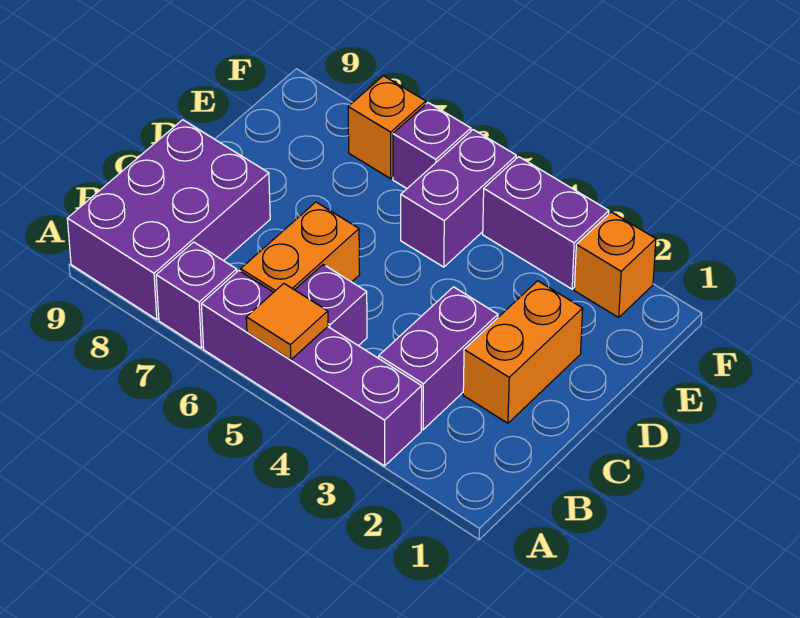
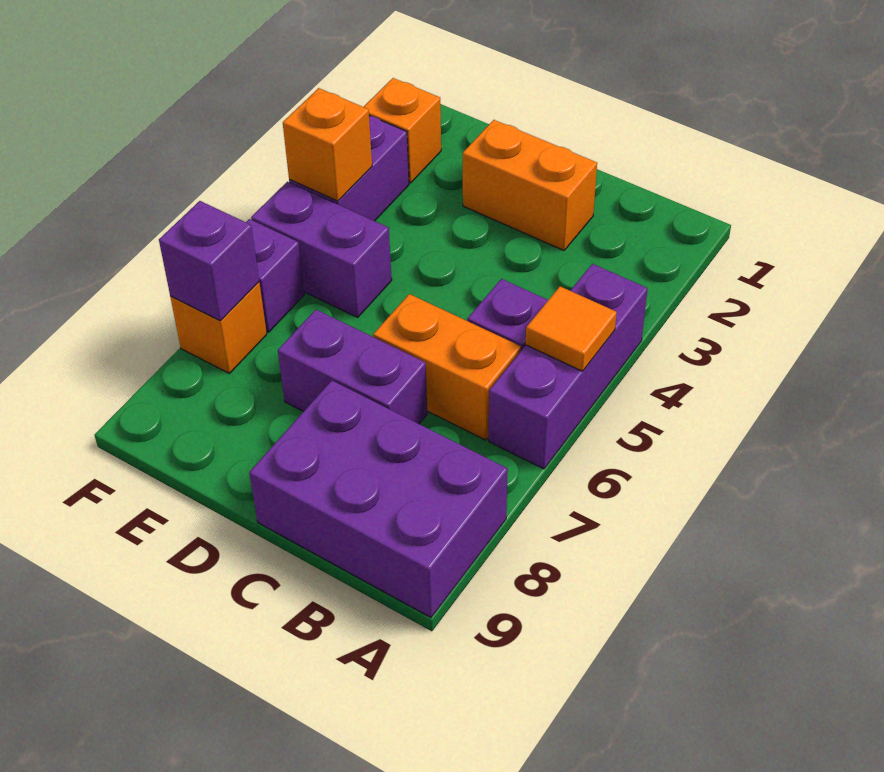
purple brick A3:A6 level 1 -> purple brick A4:A6 level 1
purple brick A7 level 1 -> purple brick F7 level 2
purple brick B3:C3 level 1 -> purple brick C7:D7 level 1
none -> orange brick F4 level 2

